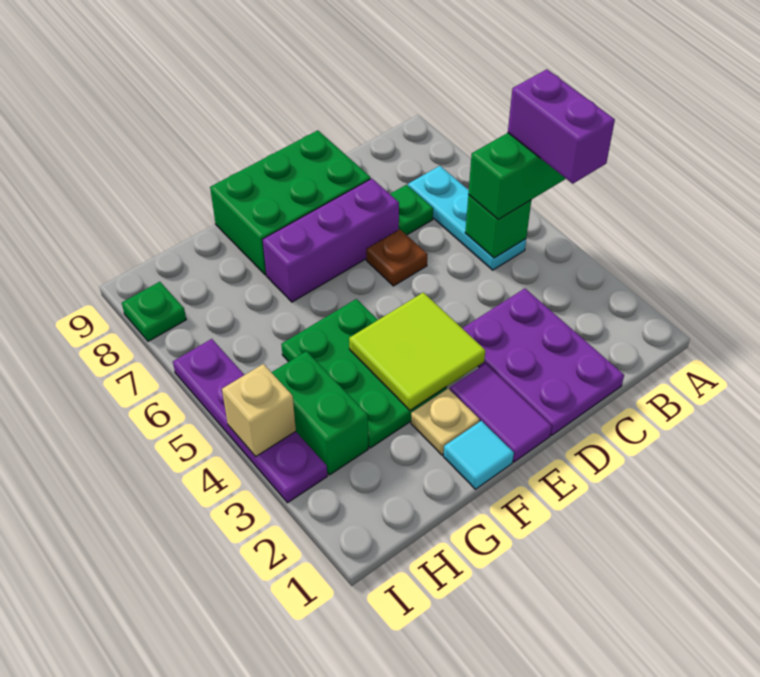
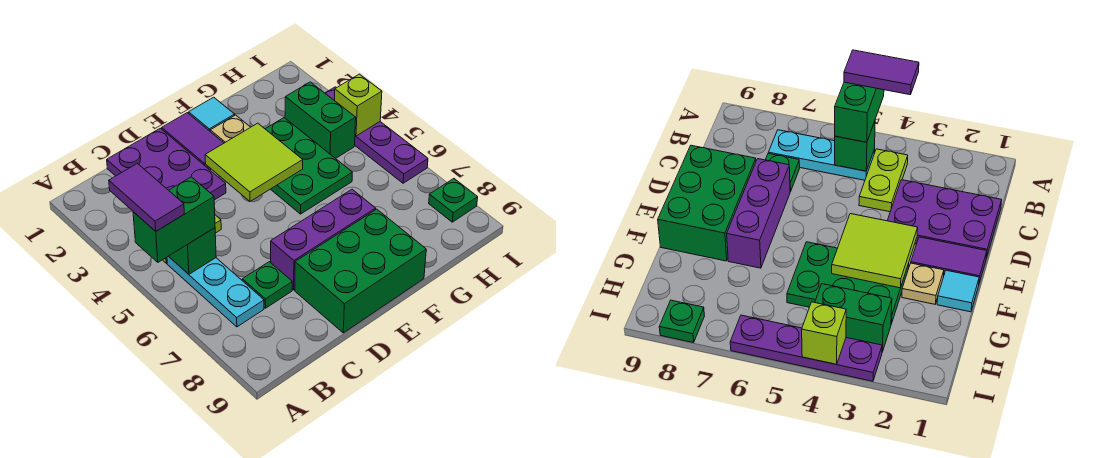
purple brick A4:A5 level 4 -> purple tile A4:A5 level 4
none -> lime plate B4:C4 level 1
brown plate D6 level 1 -> none
tan brick I4 level 2 -> lime brick I4 level 2

